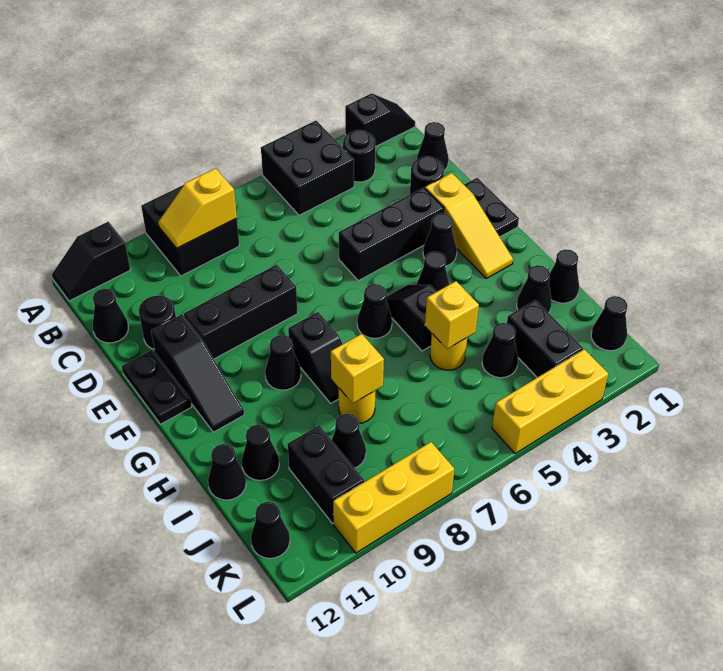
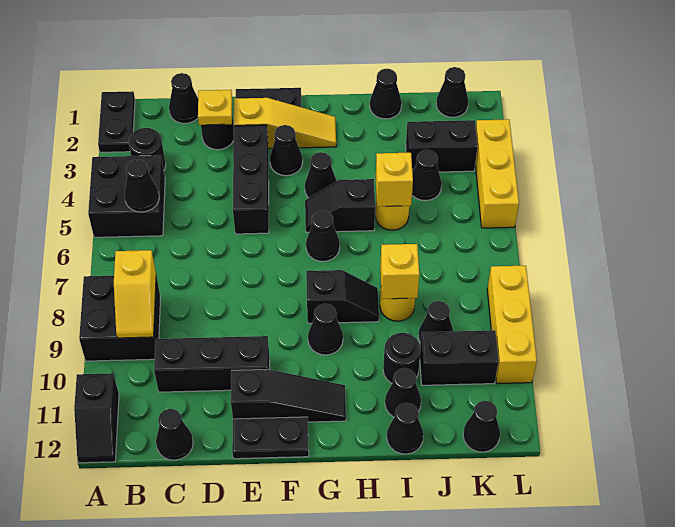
black slope A1:A2 level 1 top 2 -> black plate A1:A2 level 1
none -> yellow plate D2 level 2
black round brick D11 level 1 -> black round brick I10 level 1
black brick E8:E10 level 1 -> black brick C10:E10 level 1
black cone I2 level 1 -> black cone B5 level 2

